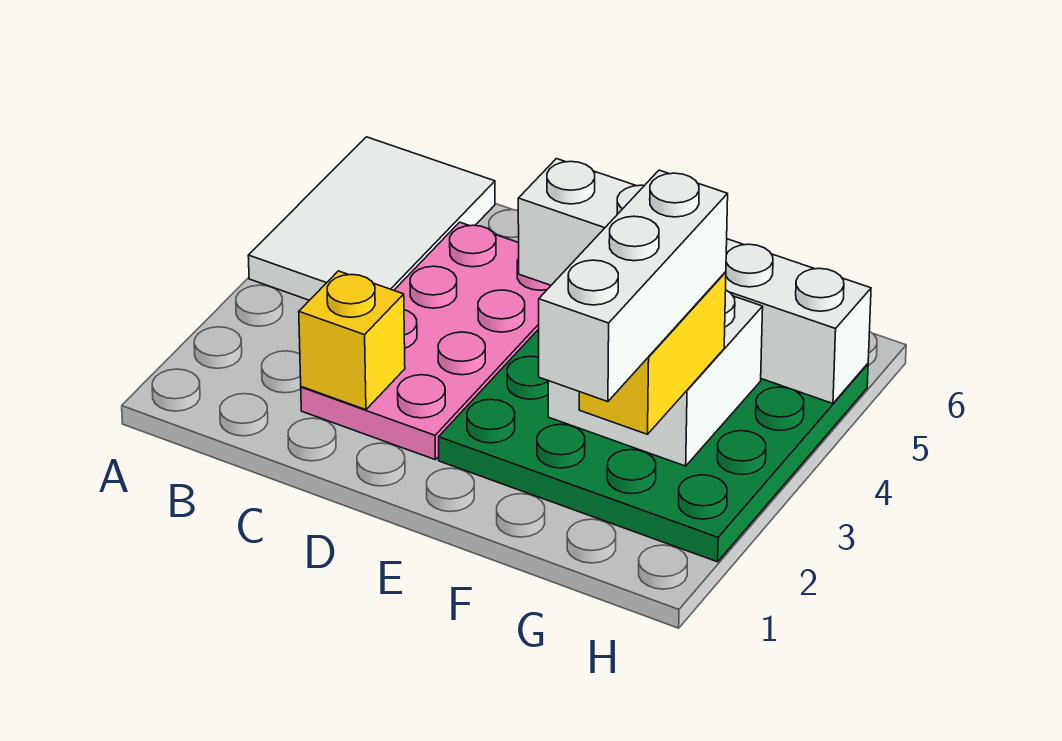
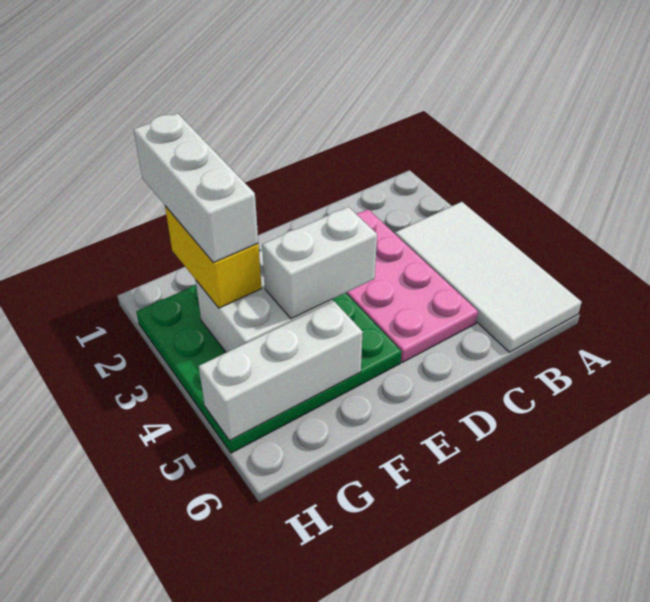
white tile A4:B6 level 1 -> white tile A3:B6 level 1
yellow brick C2 level 2 -> none

